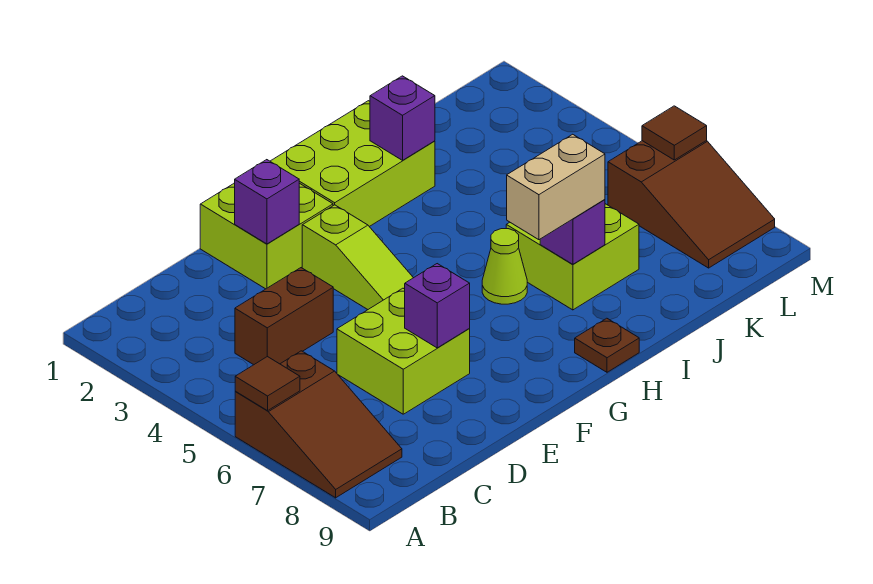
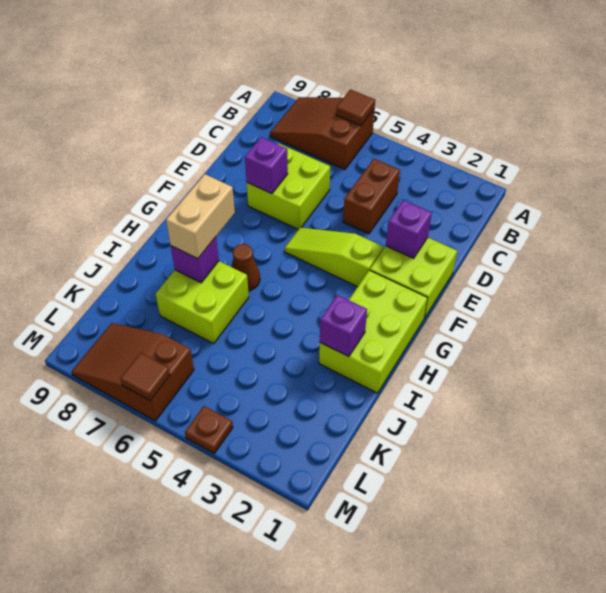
lime cone H6 level 1 -> brown cone H6 level 1
brown plate H9 level 1 -> brown plate M4 level 1

